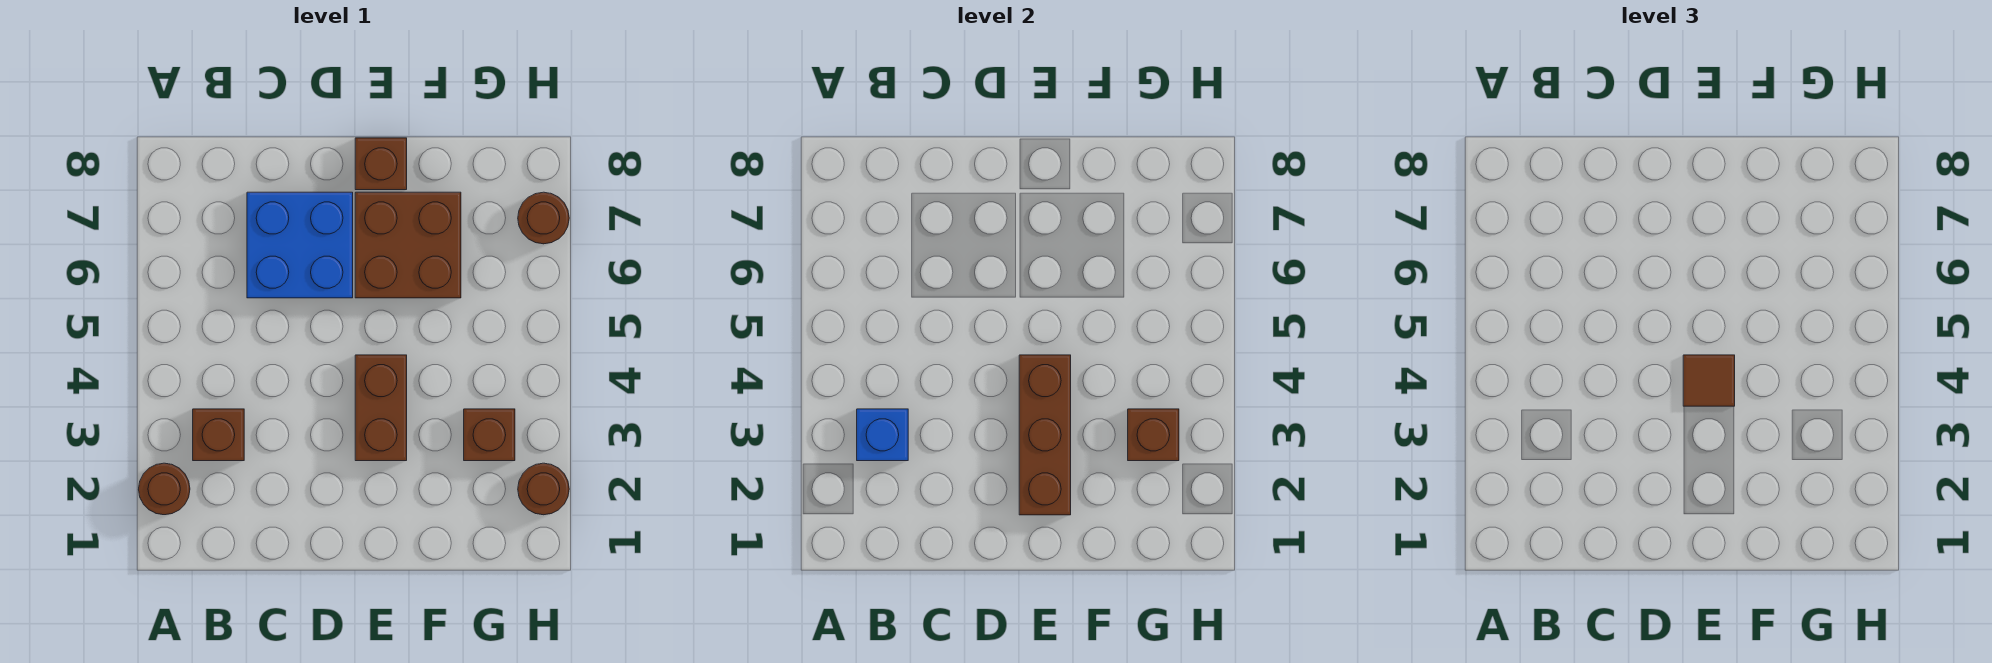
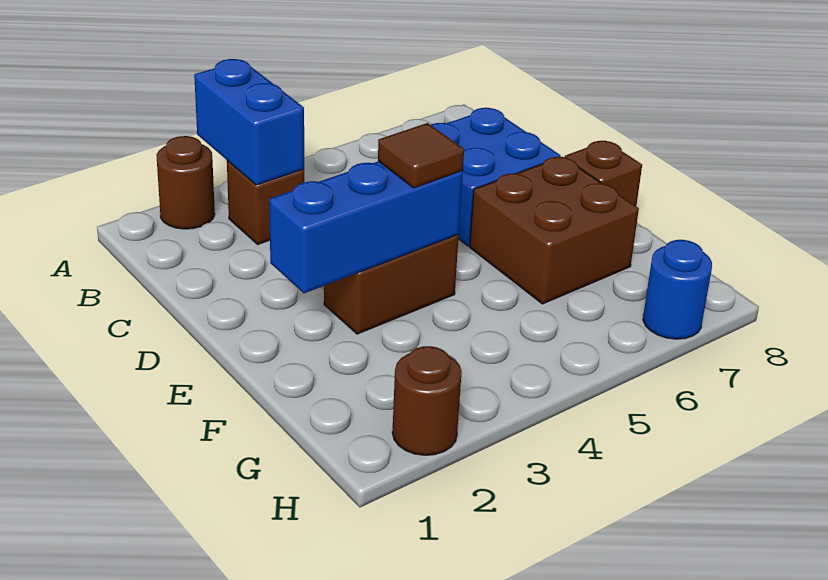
blue brick B3 level 2 -> blue brick A3:B3 level 2
brown brick E2:E4 level 2 -> blue brick E2:E4 level 2
brown brick G3 level 1 -> none
brown brick G3 level 2 -> none
brown round brick H7 level 1 -> blue round brick H7 level 1

